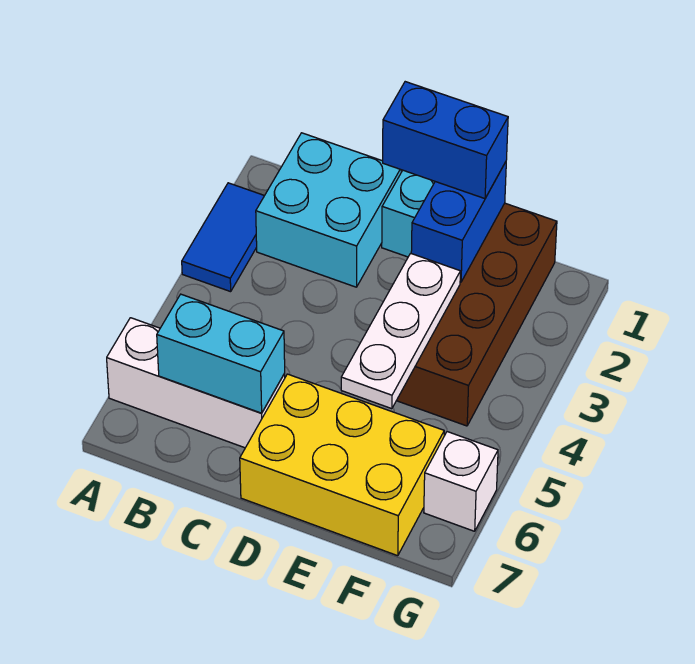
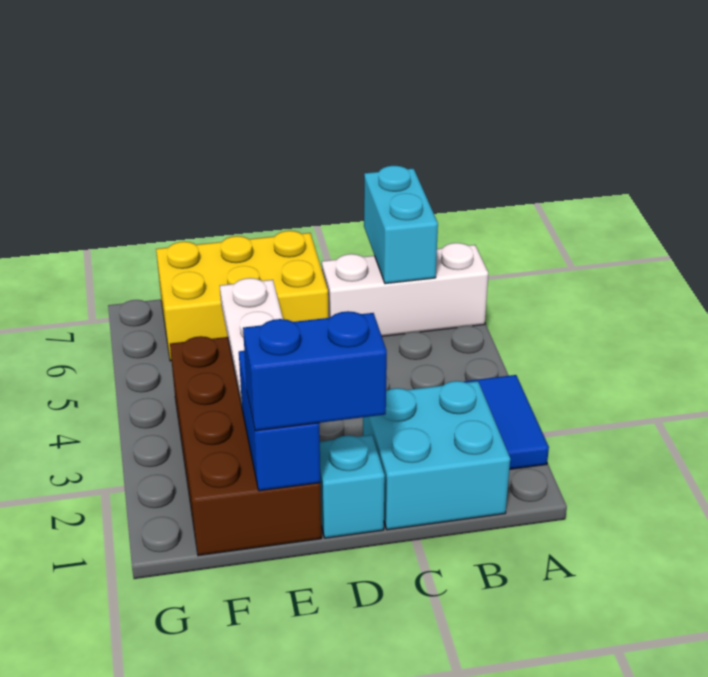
cyan brick B6:C6 level 2 -> cyan brick B6:B7 level 2
white brick G6 level 1 -> none

